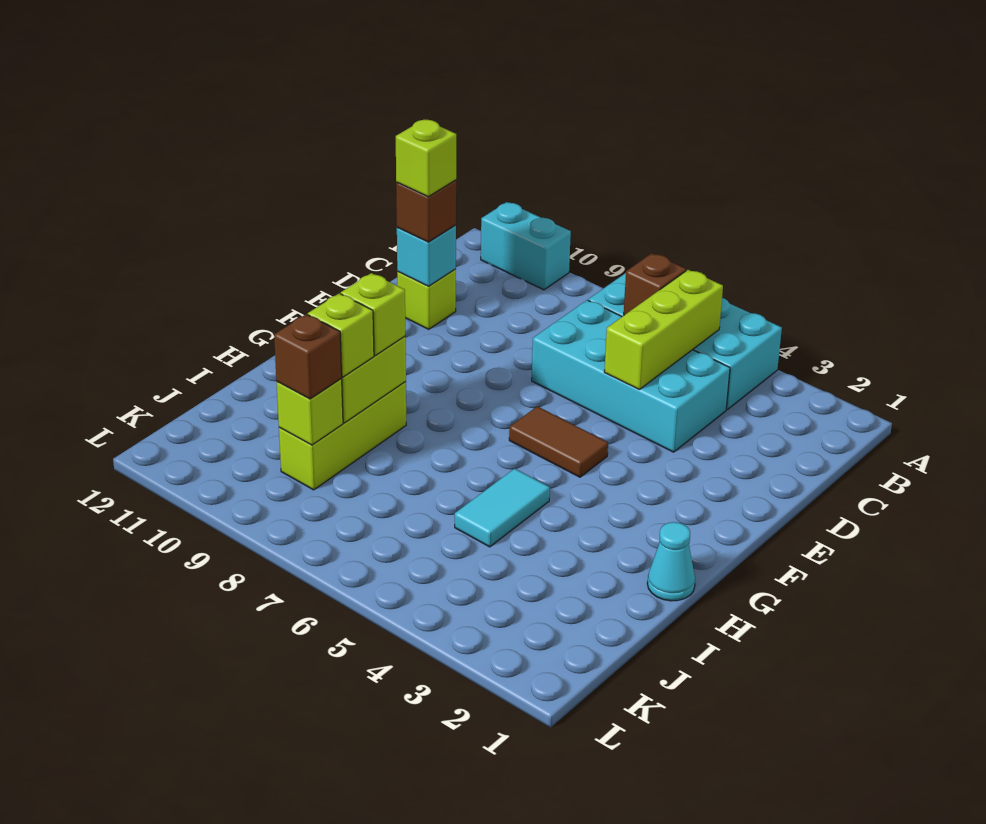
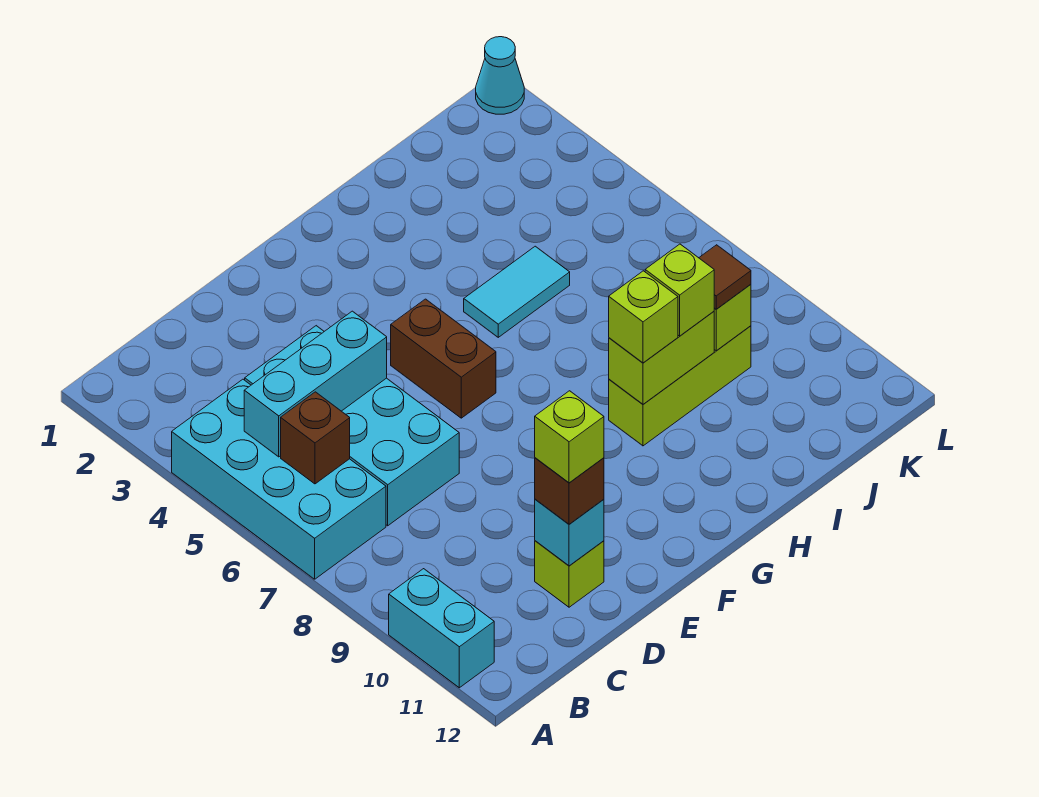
lime brick B5:D5 level 2 -> cyan brick B5:D5 level 2
brown tile F5:F6 level 1 -> brown brick F5:F6 level 1
cyan cone H1 level 1 -> cyan cone L1 level 1
brown brick J9 level 3 -> brown tile J9 level 3

